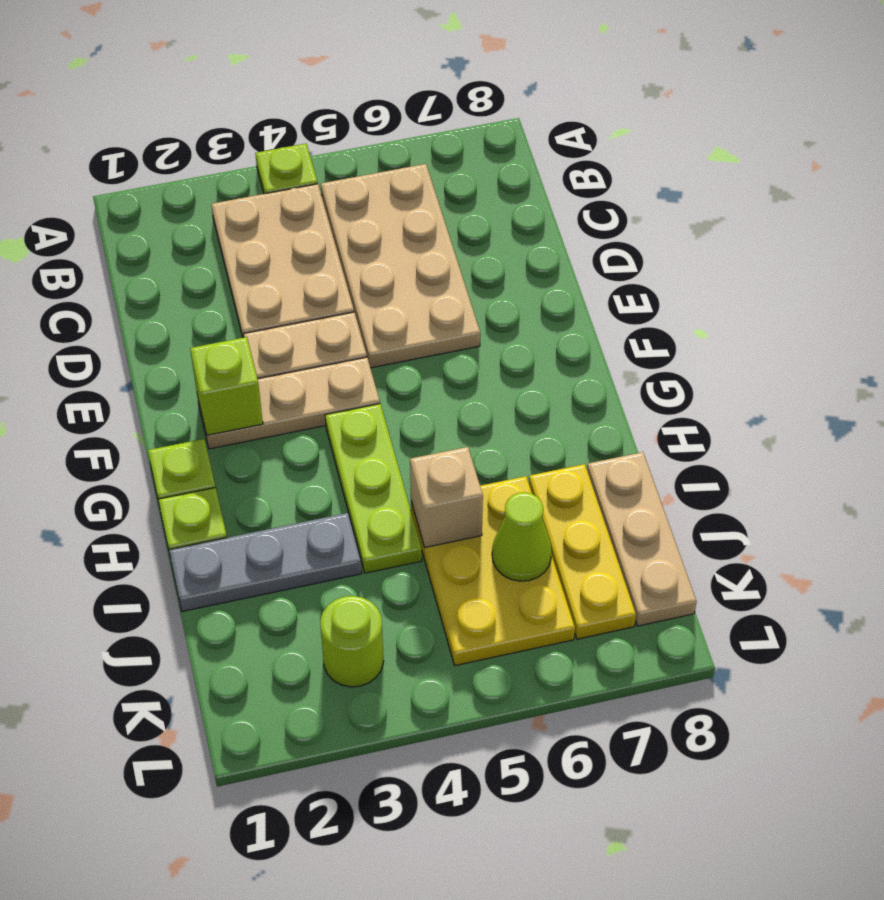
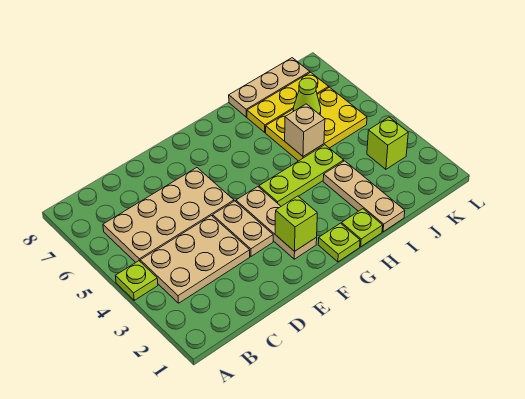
grey plate I1:I3 level 1 -> tan plate I1:I3 level 1
lime round brick K3 level 1 -> lime brick K3 level 1

